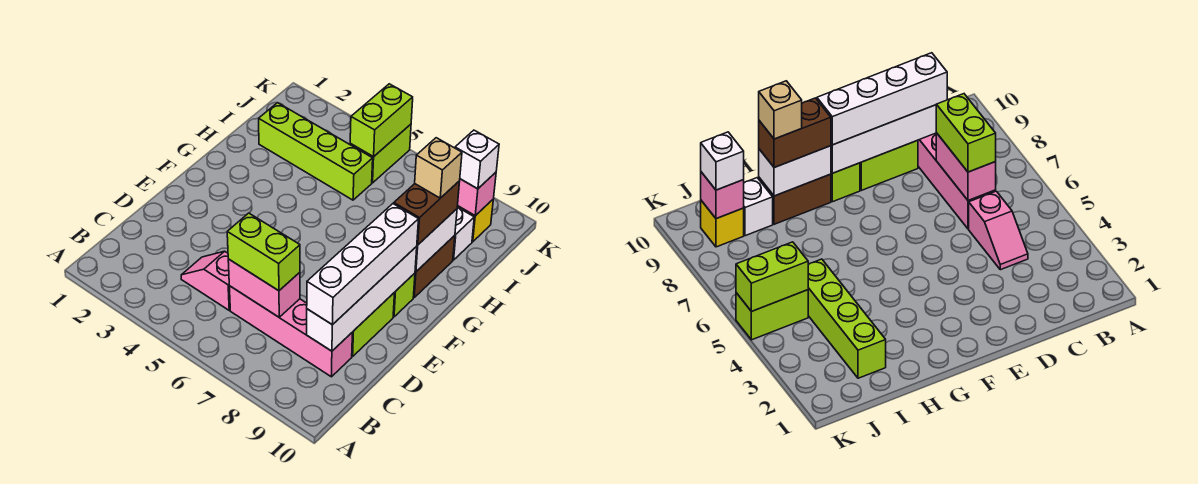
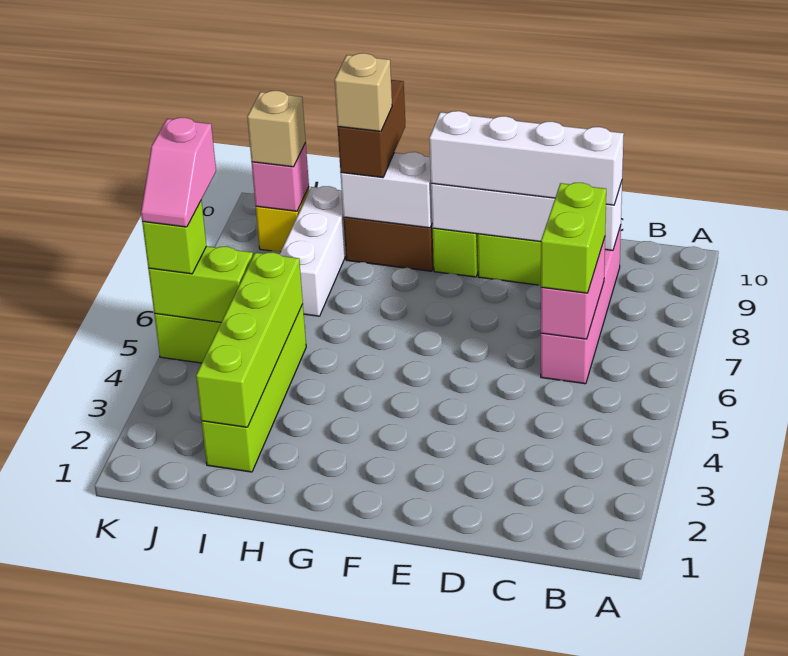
pink slope C4:C5 level 1 top 5 -> pink slope K5:K6 level 4 top 6
brown brick G9:H9 level 3 -> brown brick H9:H10 level 3
none -> lime brick I2:I5 level 2
white brick I9 level 1 -> white brick I7:I9 level 1
white brick J9 level 3 -> tan brick J9 level 3
none -> lime brick K5 level 3

